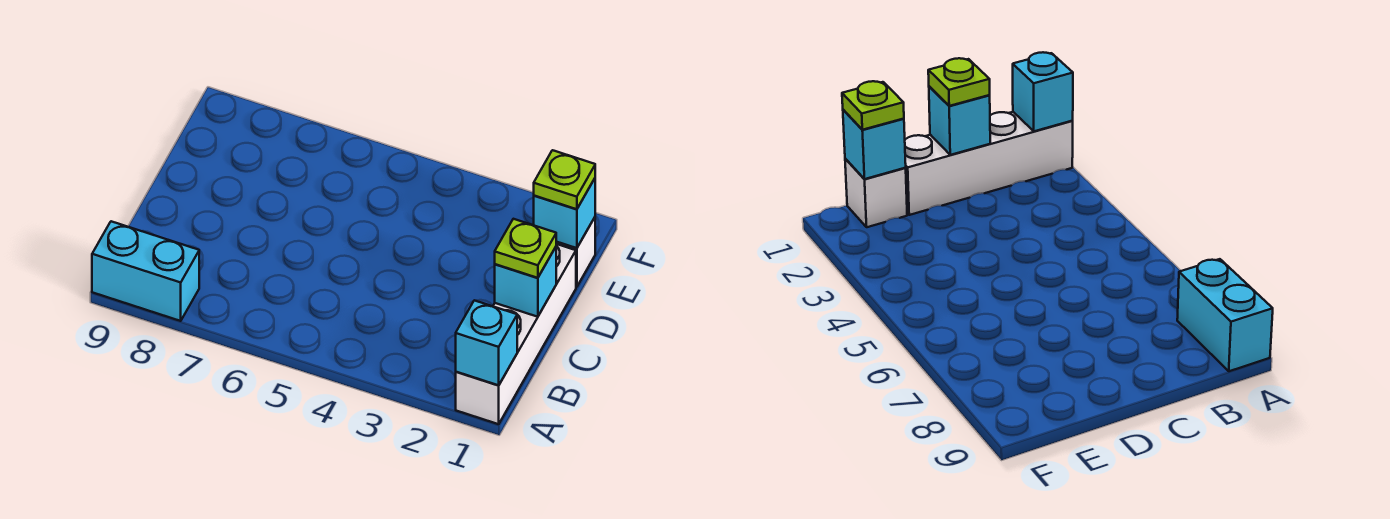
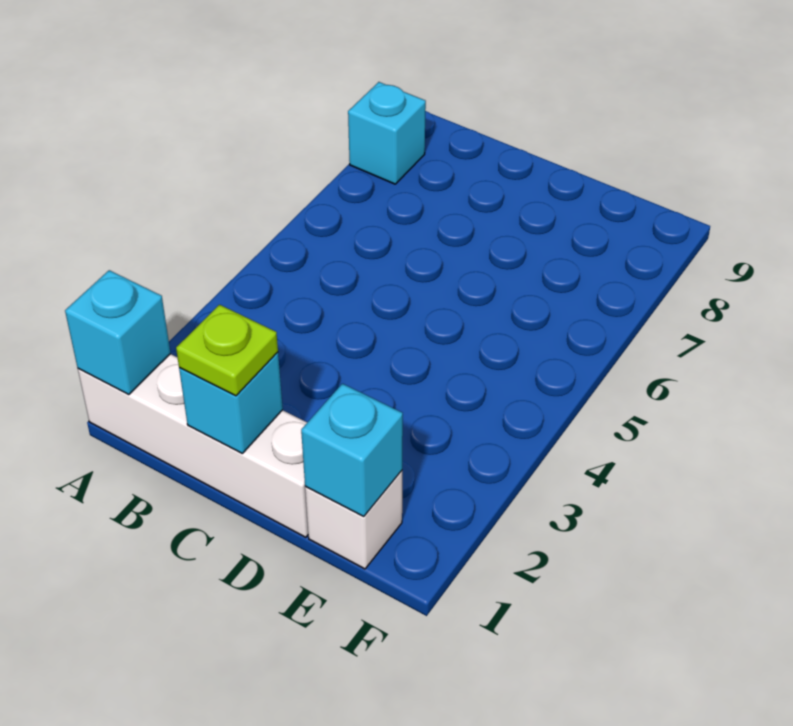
cyan brick A8:A9 level 1 -> cyan brick A8 level 1
lime plate E1 level 3 -> none

